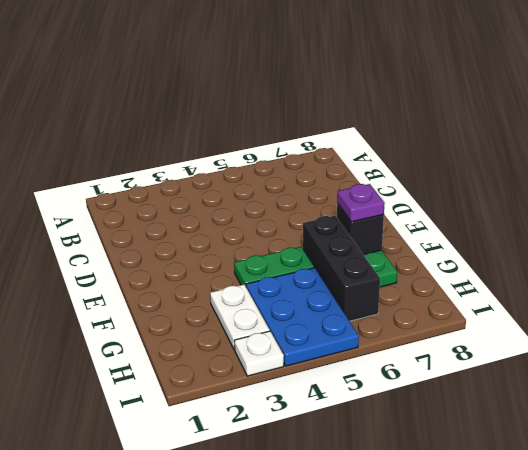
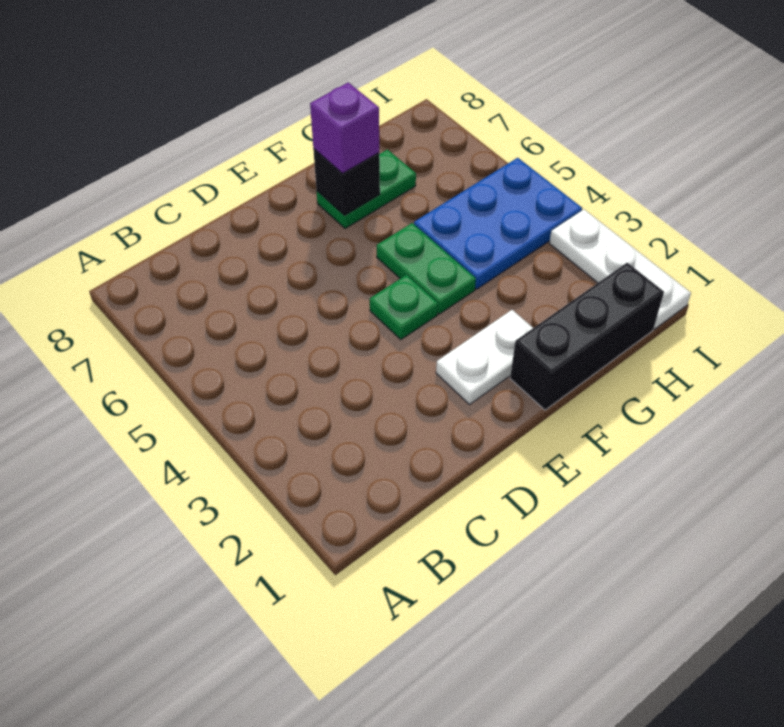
none -> green plate E4 level 1
black brick F6:H6 level 1 -> black brick F1:H1 level 1
purple plate F7 level 3 -> purple brick F7 level 3
white plate G3:H3 level 1 -> white plate E2:F2 level 1
white plate I3 level 1 -> white plate I1:I3 level 1

